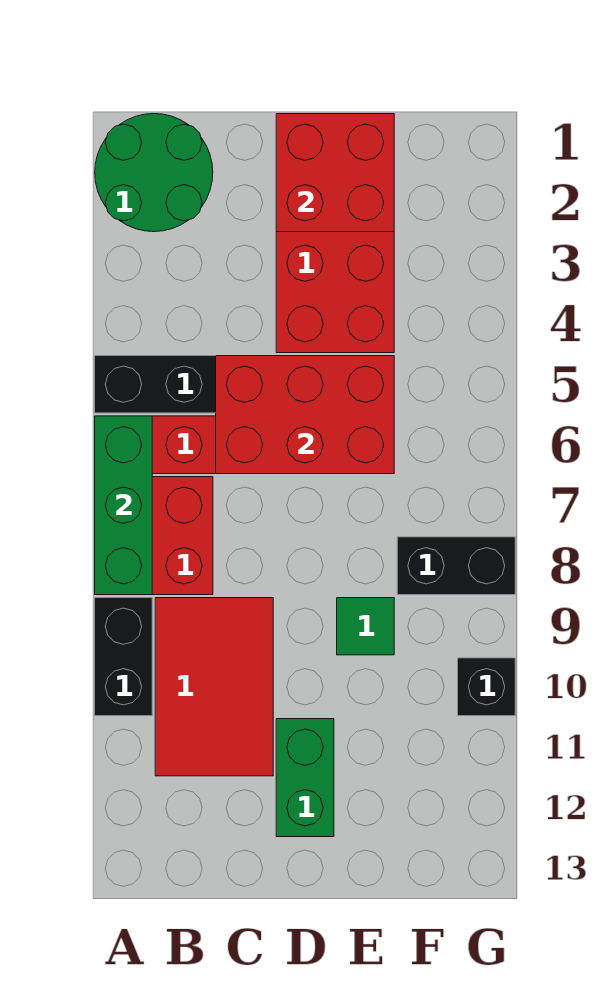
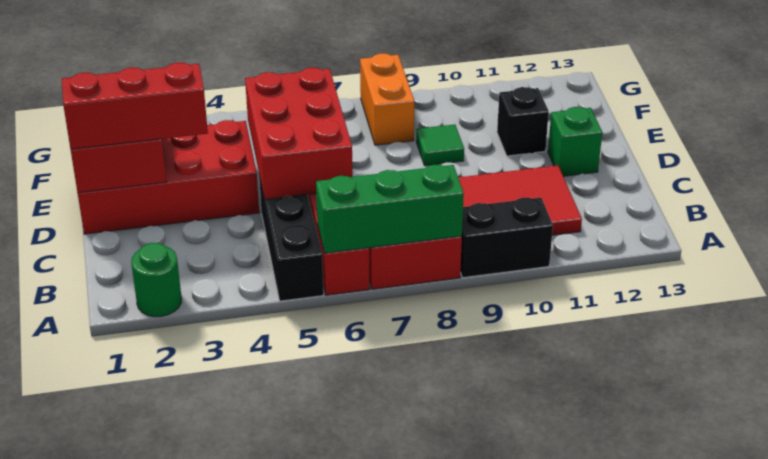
green round brick A1:B2 level 1 -> green round brick A2 level 1
none -> red brick D1:D3 level 3
green brick D11:D12 level 1 -> green brick D12 level 1
black brick F8:G8 level 1 -> orange brick F8:G8 level 1
black brick G10 level 1 -> black brick E11 level 1

